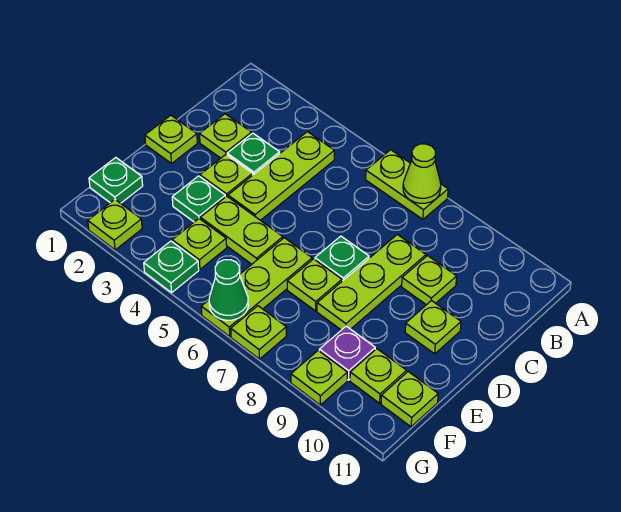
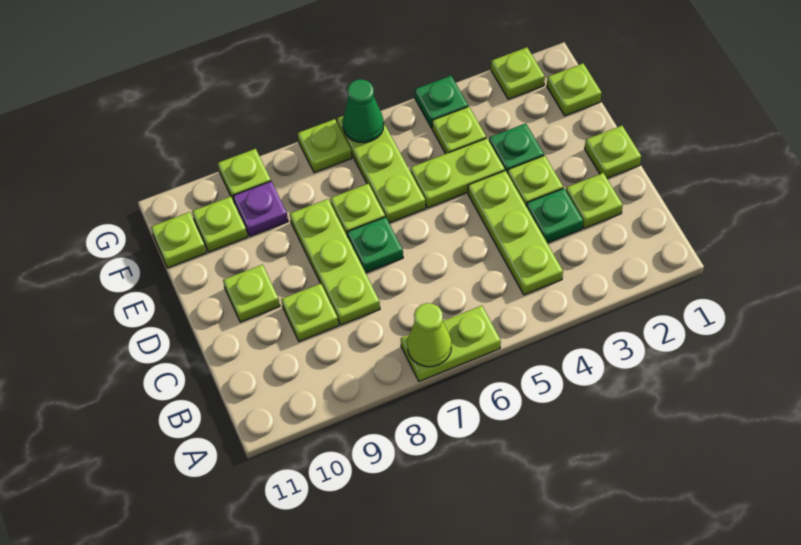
green plate F1 level 1 -> lime plate F1 level 1

